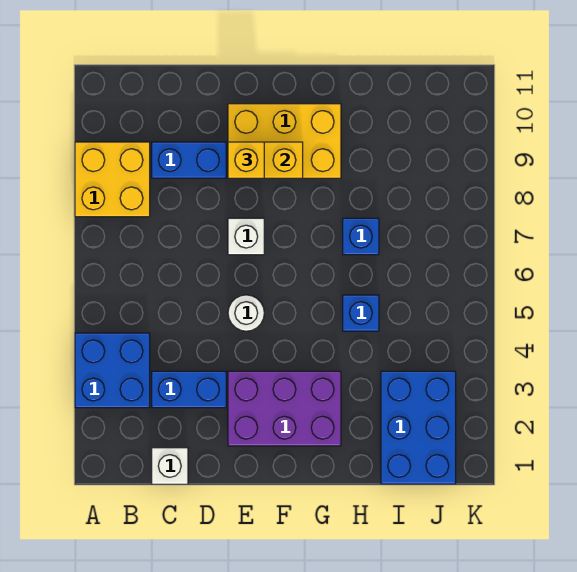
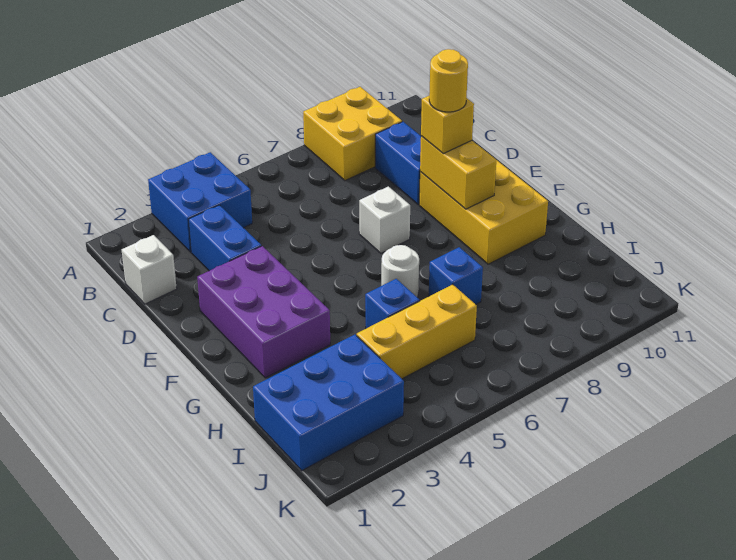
white round brick E5 level 1 -> white round brick G6 level 1
none -> yellow round brick E9 level 4
none -> yellow brick I4:I6 level 1

